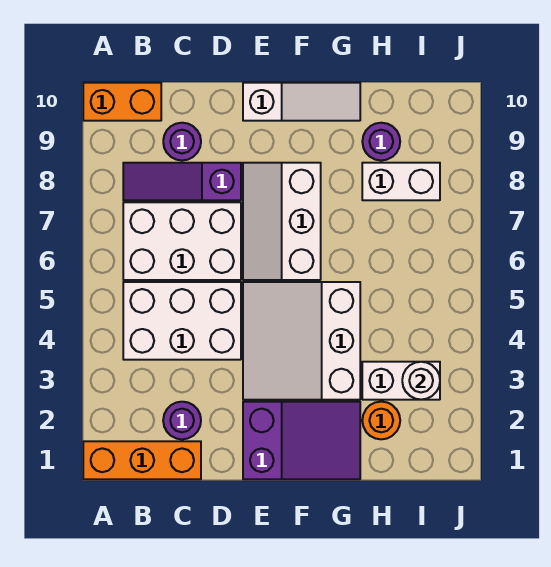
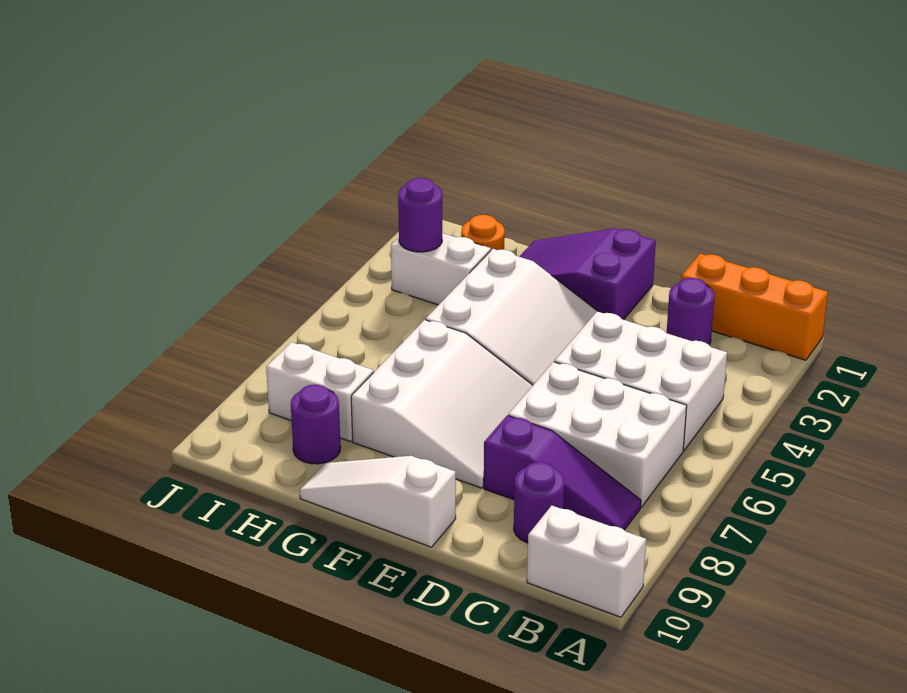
orange brick A10:B10 level 1 -> white brick A10:B10 level 1
white slope E6:F8 level 1 top F -> white slope E6:G8 level 1 top G
white round brick I3 level 2 -> purple round brick I3 level 2

